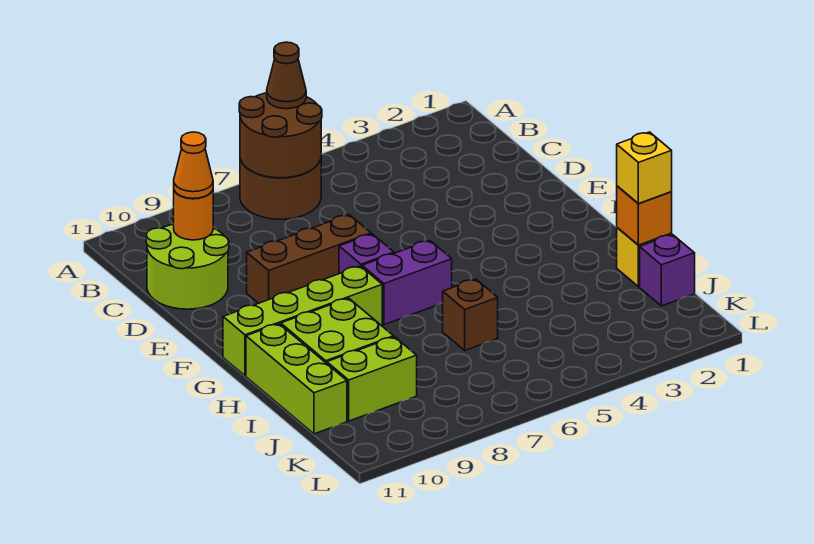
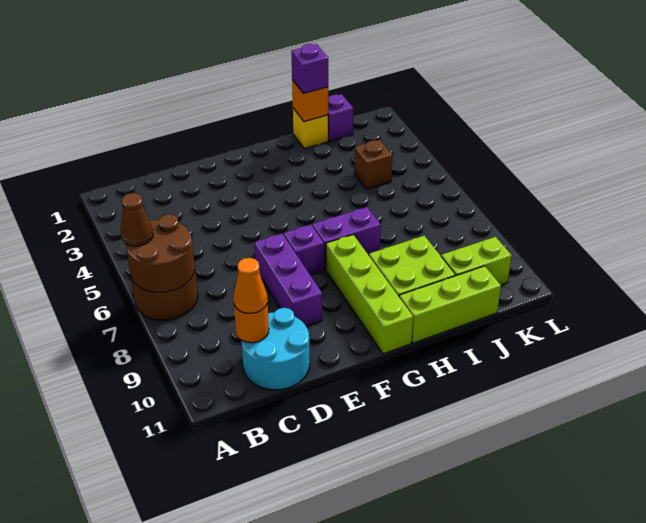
lime round brick C10:D11 level 1 -> cyan round brick C10:D11 level 1
brown brick E7:E9 level 1 -> purple brick E7:E9 level 1
purple brick G6:G7 level 1 -> purple brick G7:H7 level 1
yellow brick I1 level 3 -> purple brick I1 level 3
brown brick I6 level 1 -> brown brick J4 level 1
lime brick J9:J10 level 1 -> lime brick J10:K10 level 1

